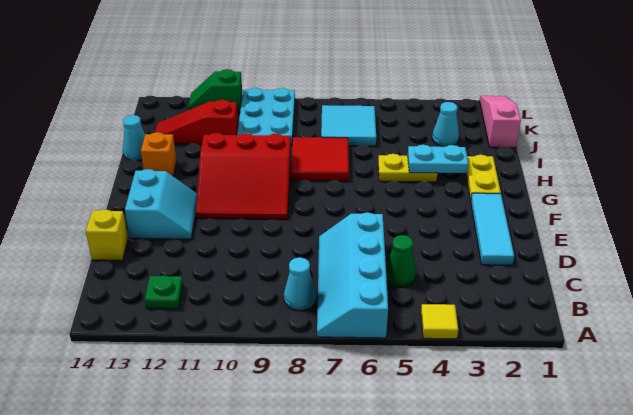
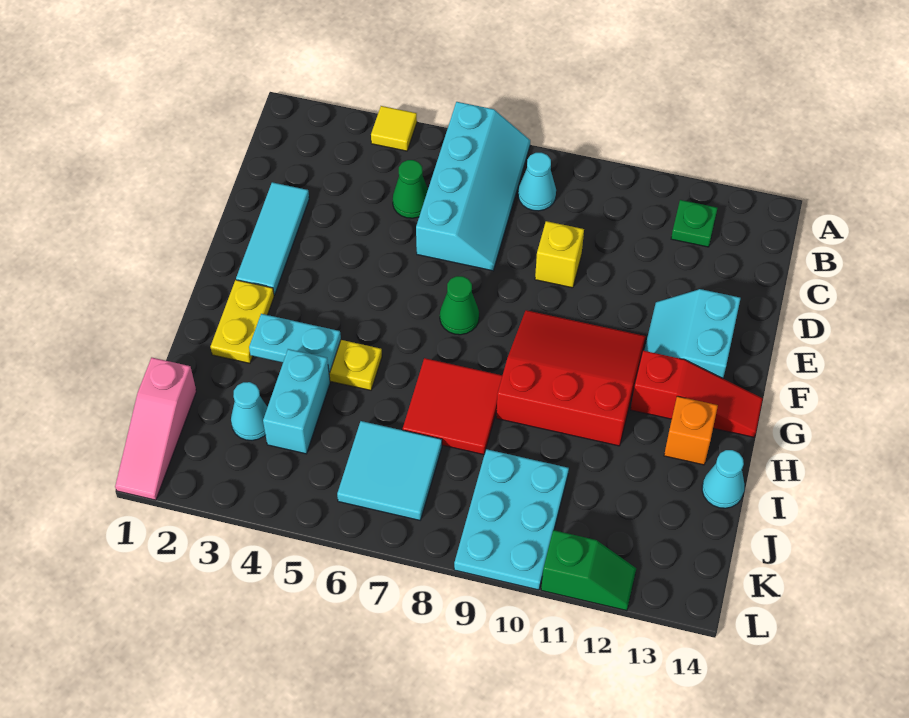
yellow brick D14 level 1 -> yellow brick D9 level 1
none -> green cone F7 level 1
none -> cyan brick I4:J4 level 1
red slope J11:J13 level 1 top 11 -> red slope G12:G14 level 1 top 12

